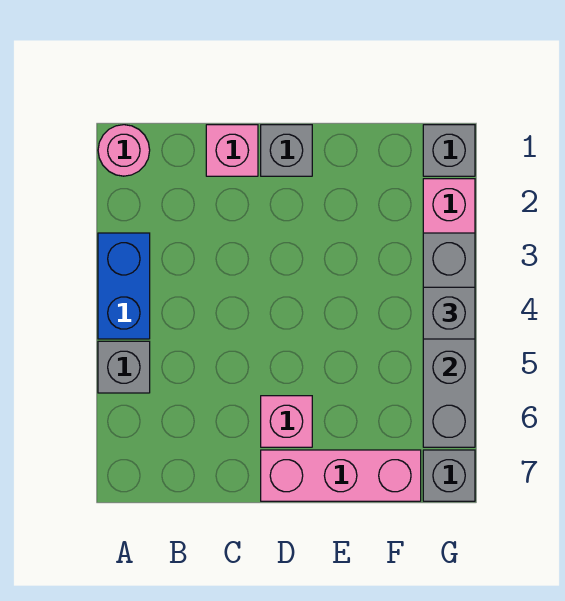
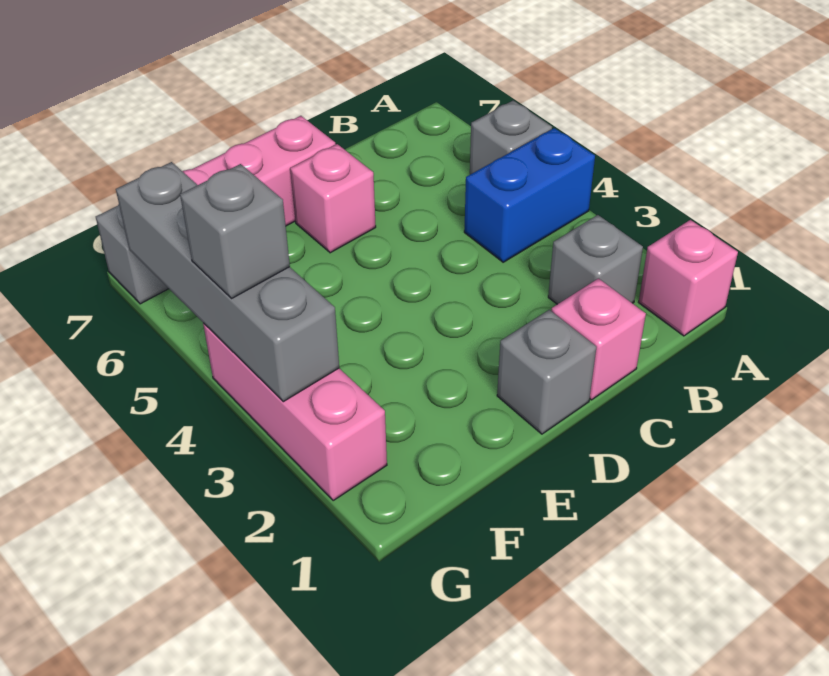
pink round brick A1 level 1 -> pink brick A1 level 1
blue brick A3:A4 level 1 -> blue brick A4:B4 level 1
grey brick G1 level 1 -> grey brick B2 level 1

